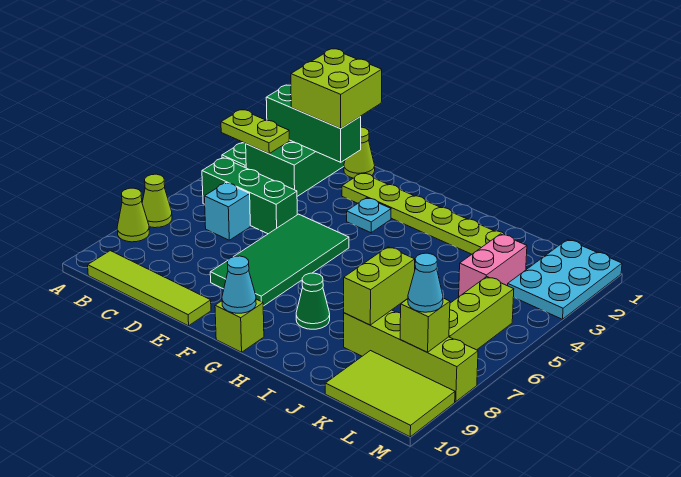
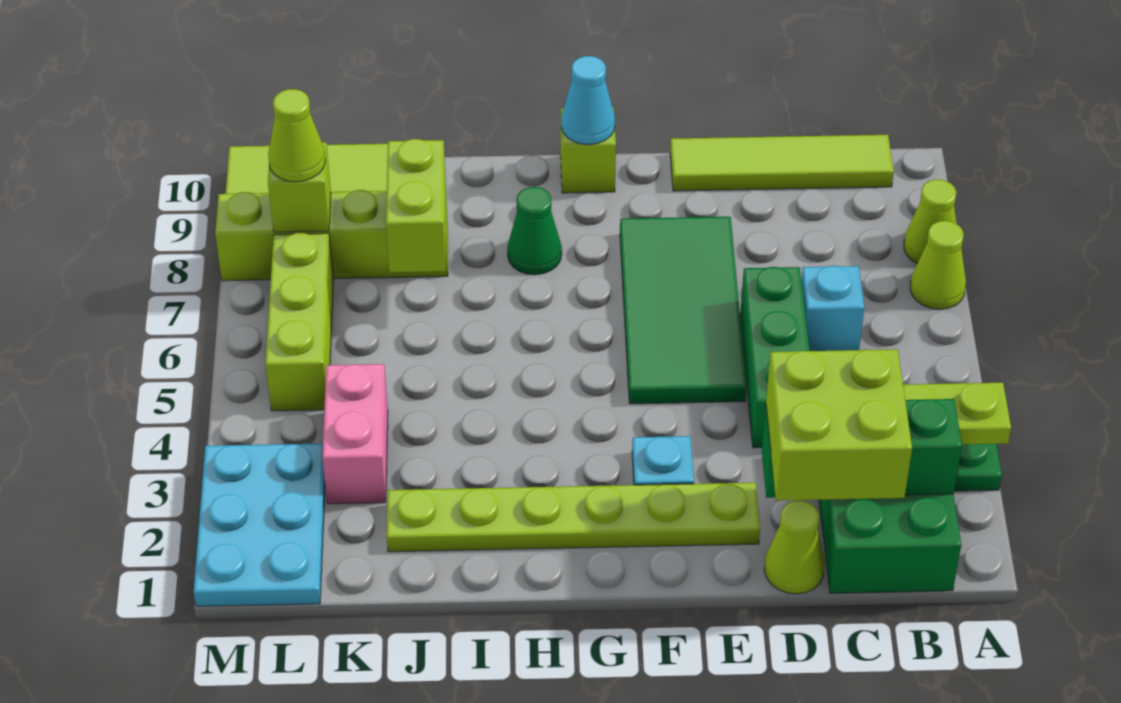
green brick B5:D5 level 1 -> green brick D4:D6 level 1
cyan cone L8 level 3 -> lime cone L8 level 3

